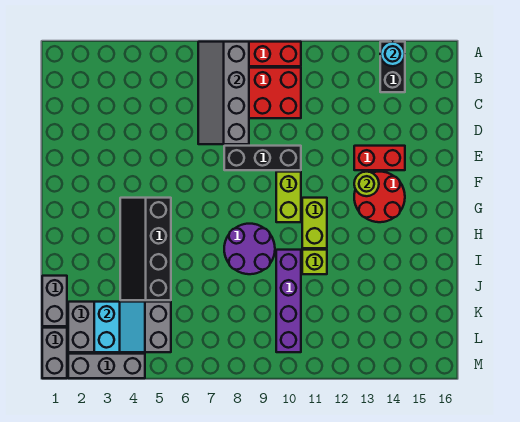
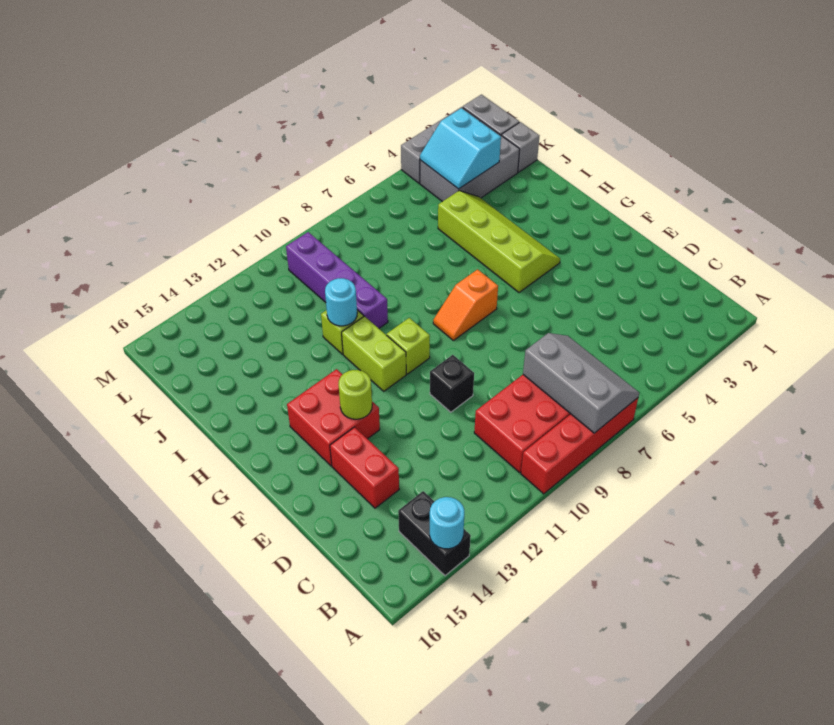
grey slope A7:D8 level 2 top 8 -> grey slope A7:C8 level 2 top 8
black brick E8:E10 level 1 -> black brick E10 level 1
red brick E13:E14 level 1 -> red brick D14:E14 level 1
lime brick F10:G10 level 1 -> lime brick G10 level 1
red round brick F13:G14 level 1 -> red brick F13:G14 level 1
black slope G4:J5 level 1 top 5 -> lime slope G4:J5 level 1 top 5
none -> orange slope G7:G8 level 1 top 7
purple round brick H8:I9 level 1 -> none
none -> cyan round brick I11 level 2
grey brick J1:K1 level 1 -> grey brick K1 level 1
grey brick K2:L5 level 1 -> grey brick K2:L4 level 1

